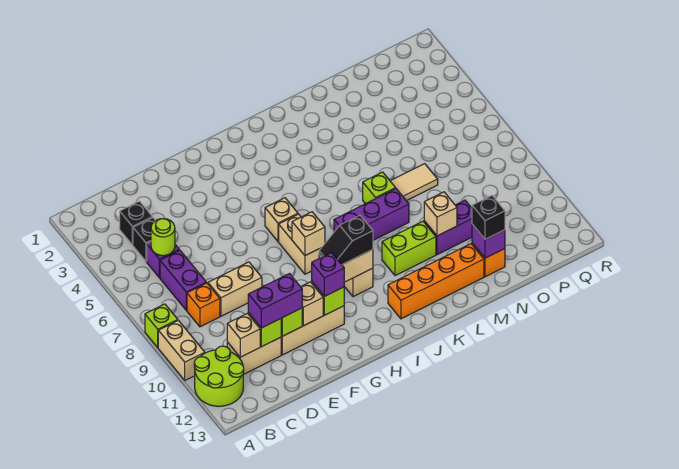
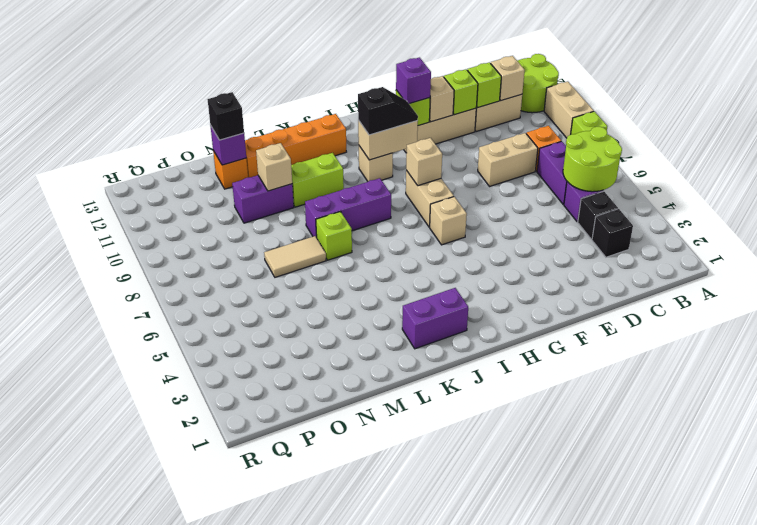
lime round brick C5 level 2 -> lime round brick B5:C6 level 2
purple brick D11:E11 level 3 -> purple brick J2:K2 level 1

